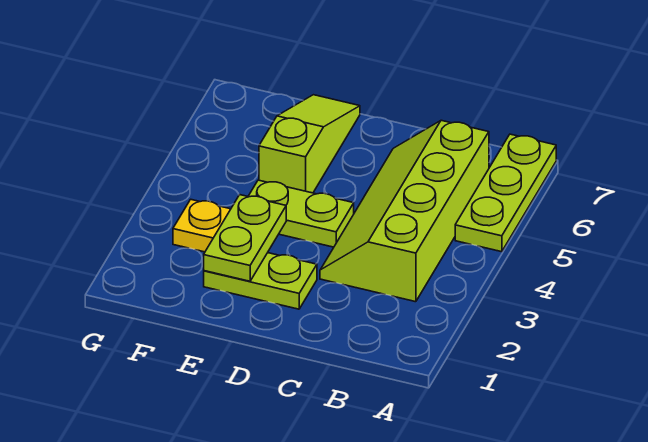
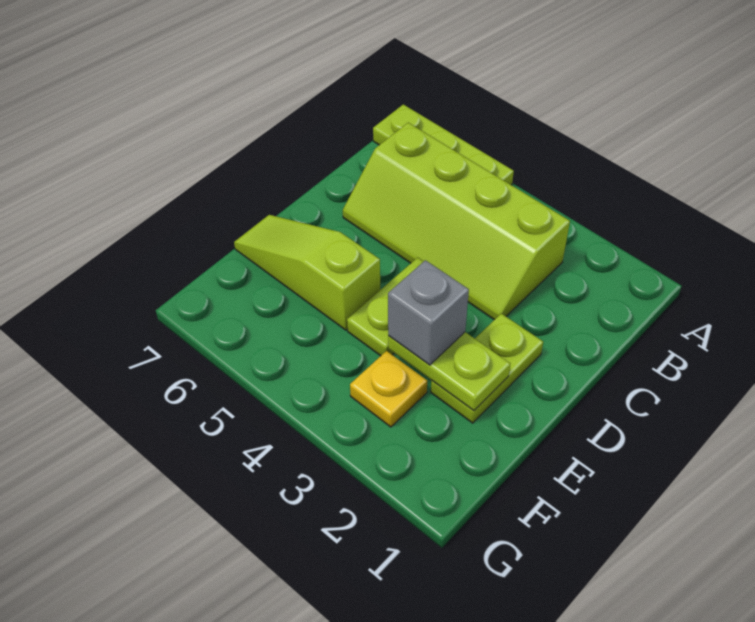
none -> grey brick E3 level 3

